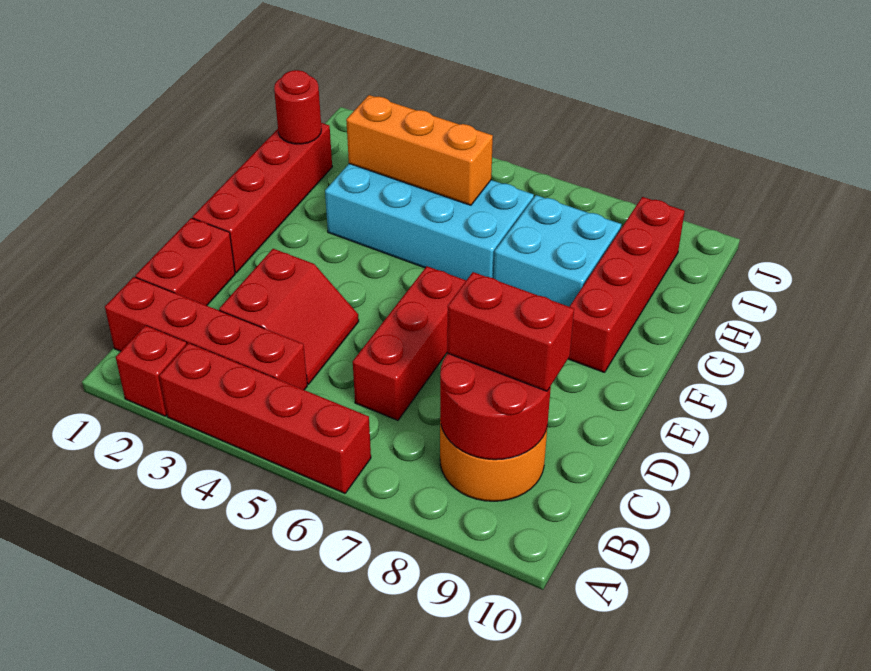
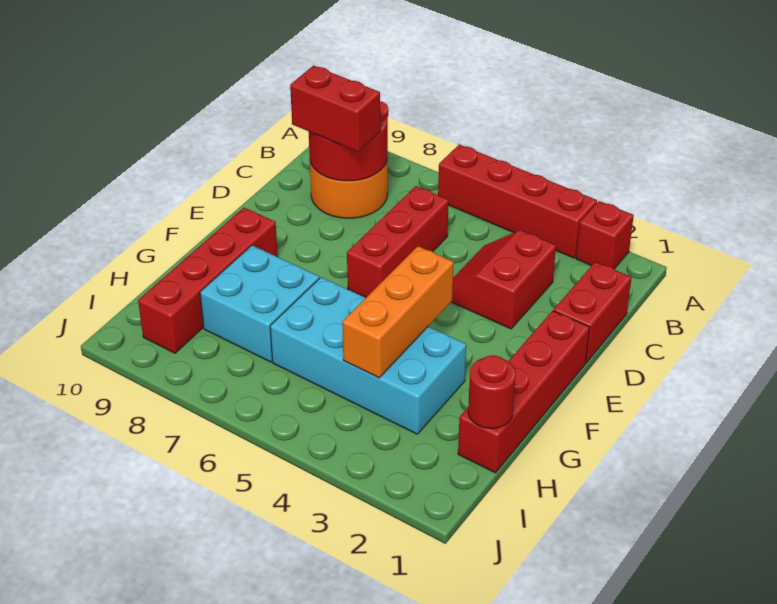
red brick B1:B4 level 1 -> none
orange brick H3:H5 level 2 -> orange brick F4:H4 level 2

